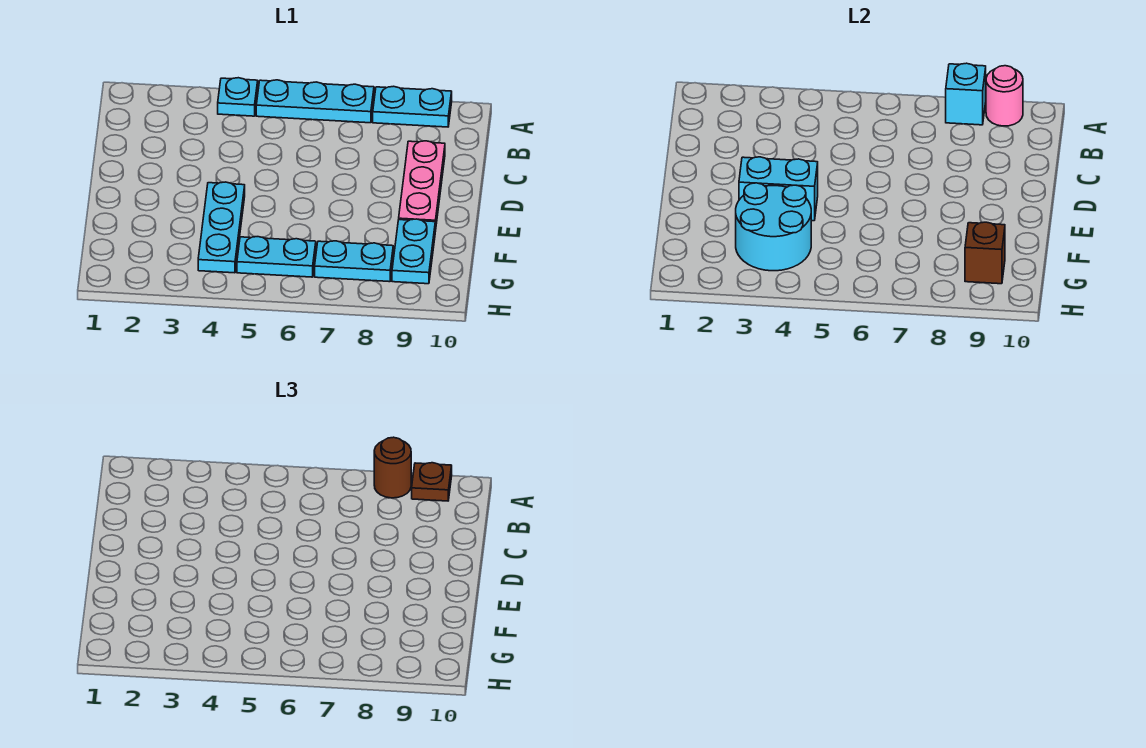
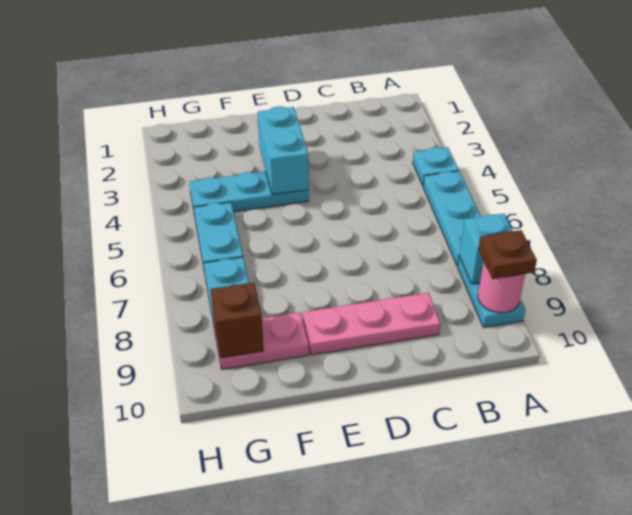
brown round brick A8 level 3 -> none
cyan round brick F3:G4 level 2 -> none
cyan plate F9:G9 level 1 -> pink plate F9:G9 level 1

